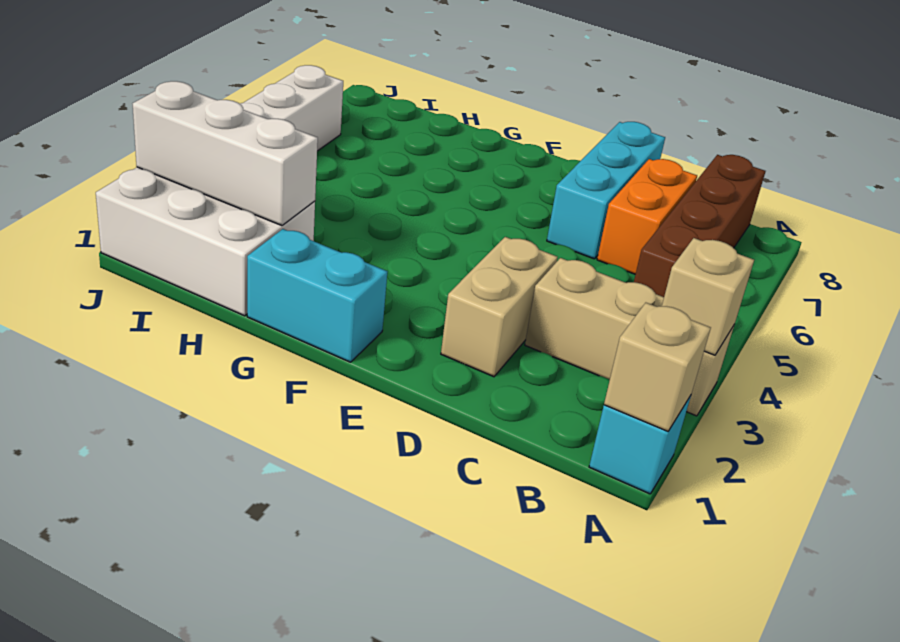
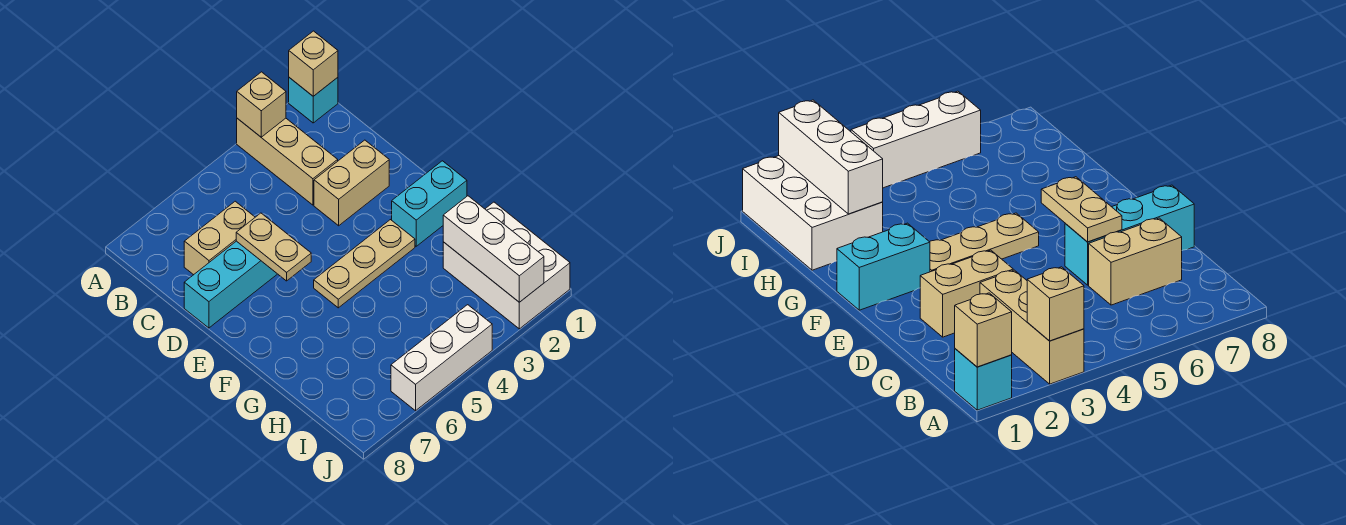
brown brick B5:B8 level 1 -> none
orange brick C6:C7 level 1 -> tan brick C6:C7 level 1
none -> tan plate D6:E6 level 2
cyan brick F1:G1 level 1 -> cyan brick F1:F2 level 1
none -> tan plate F3:F5 level 1

